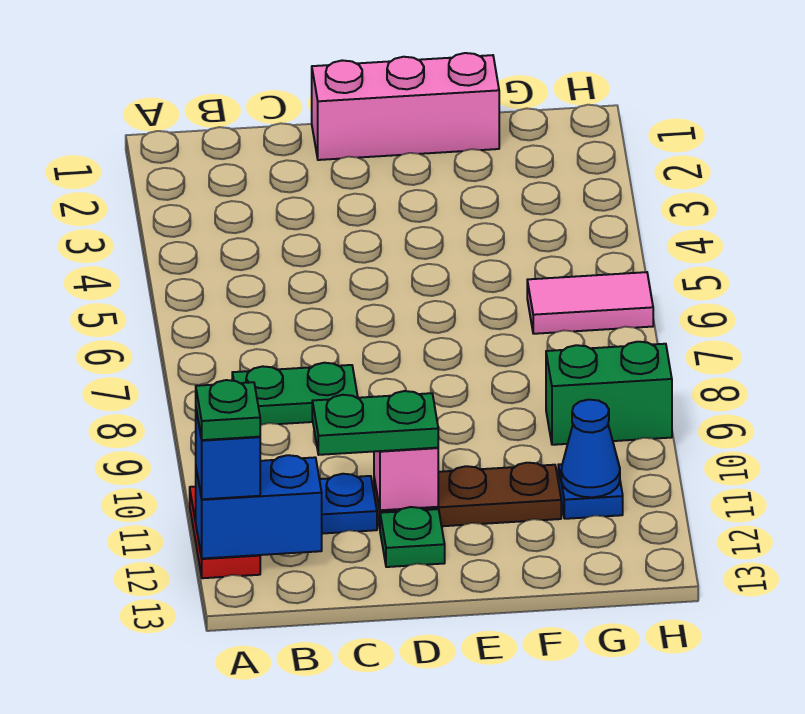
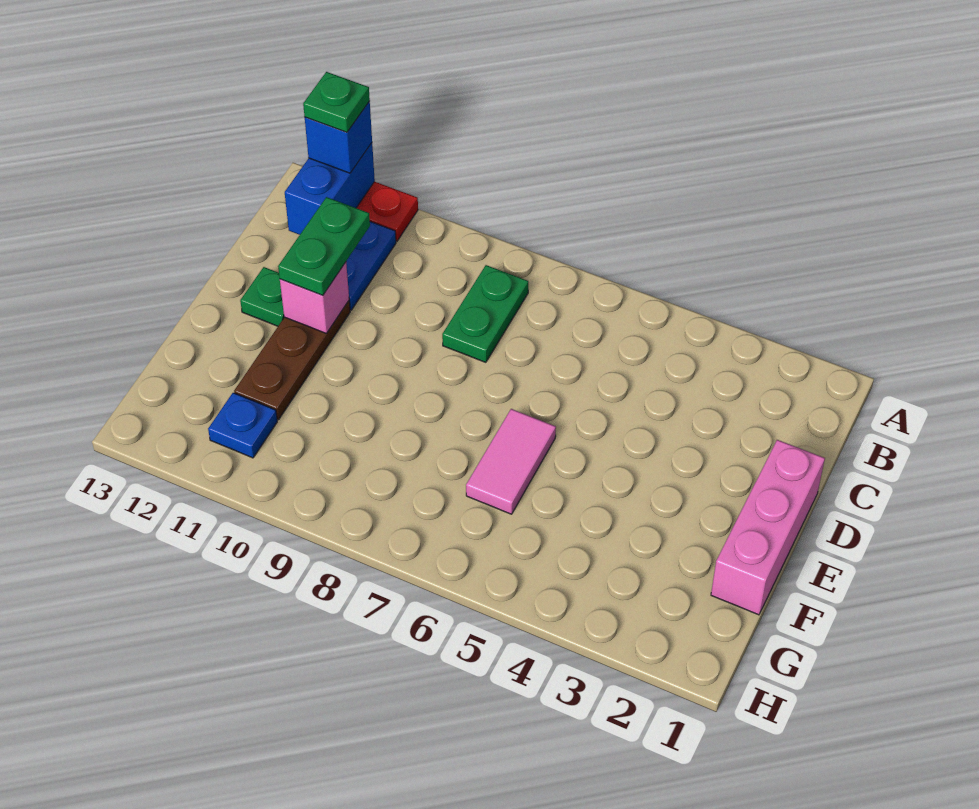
pink tile G6:H6 level 1 -> pink tile E6:F6 level 1
green brick G9:H9 level 1 -> none
blue cone G11 level 2 -> none

